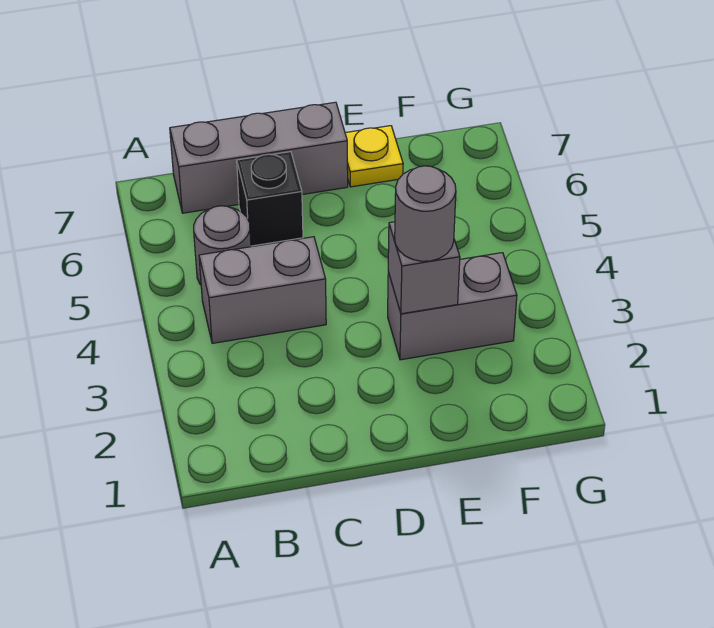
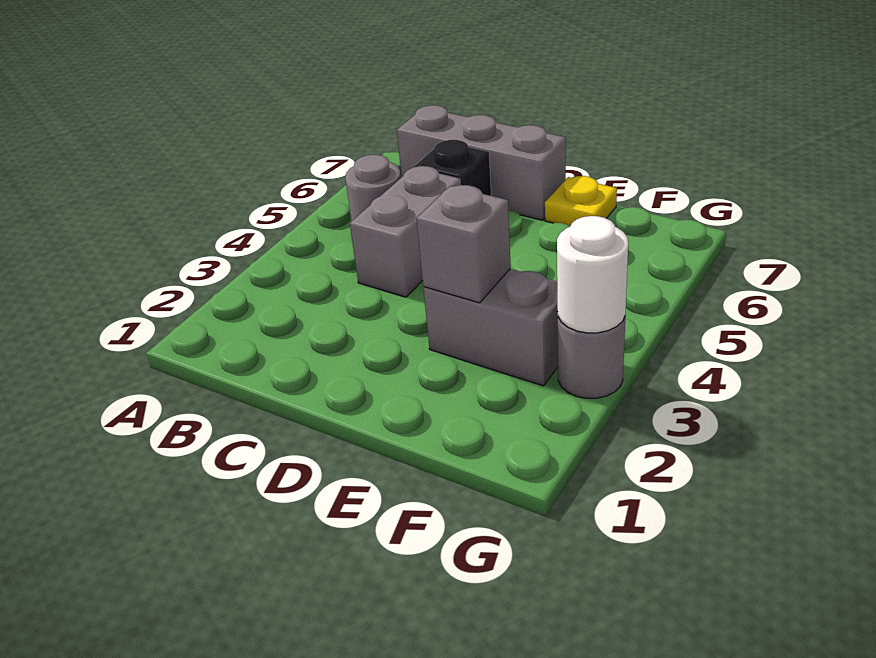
grey brick B4:C4 level 1 -> grey brick C4:C5 level 1
grey round brick E3 level 3 -> grey round brick G3 level 1
none -> white round brick G3 level 2

